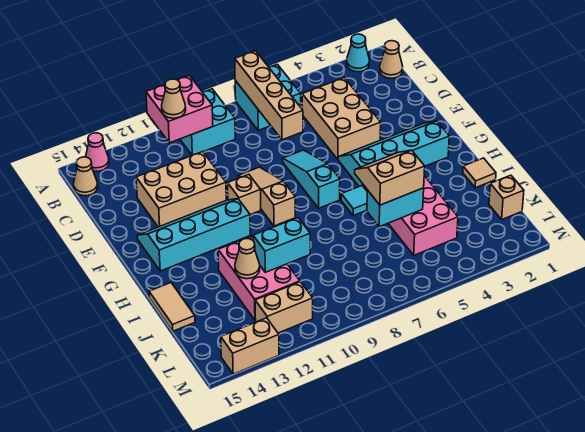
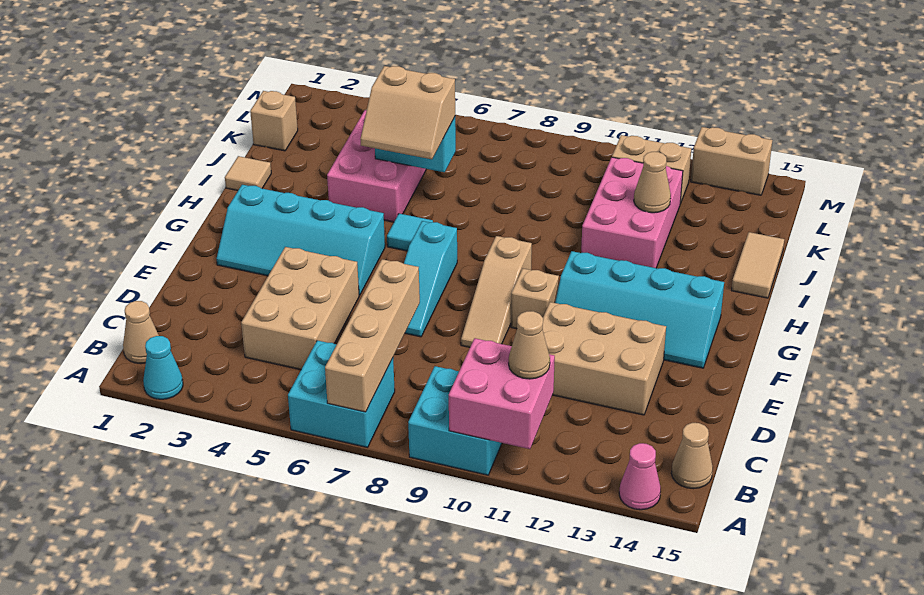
cyan brick J10:J11 level 2 -> none

